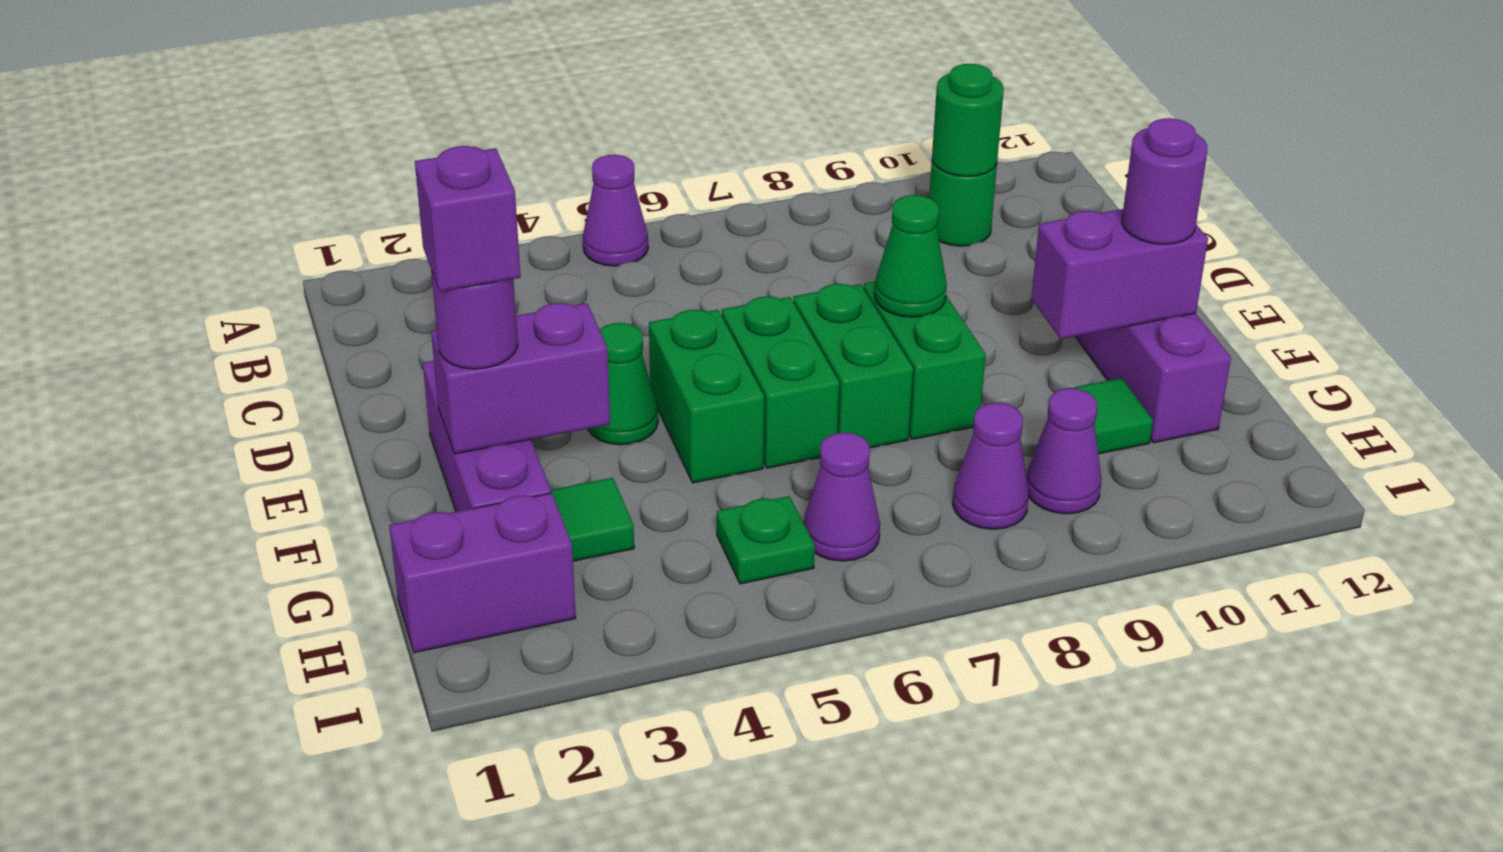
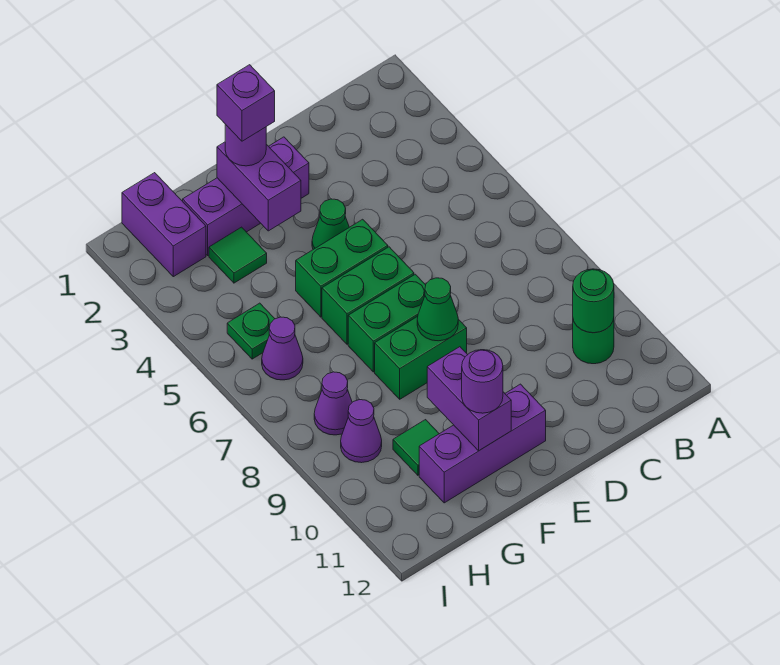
purple cone A5 level 1 -> none

